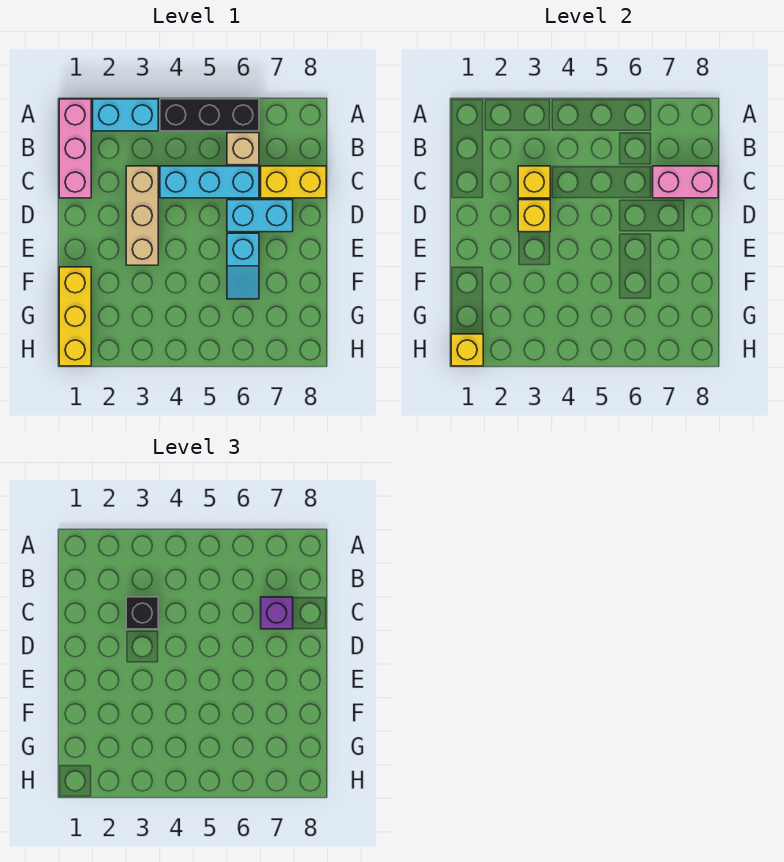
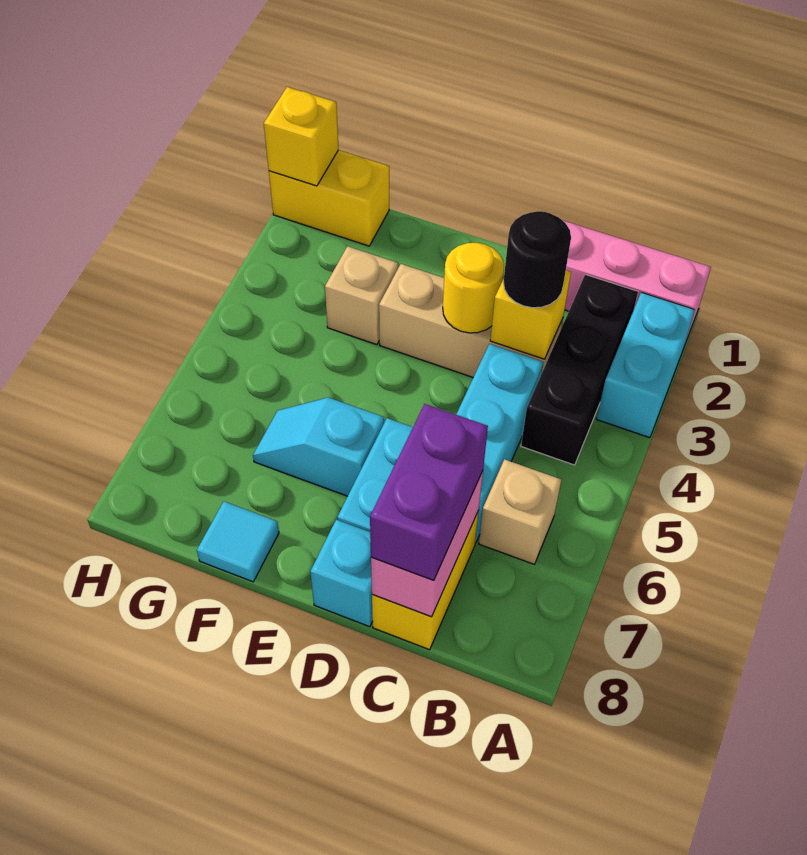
black brick A4:A6 level 1 -> black brick B2:B4 level 1
black brick C3 level 3 -> black round brick C3 level 3
purple brick C7 level 3 -> purple brick C7:C8 level 3
yellow brick D3 level 2 -> yellow round brick D3 level 2
none -> cyan brick D8 level 1
yellow brick F1:H1 level 1 -> yellow brick G1:H1 level 1
none -> tan brick F3 level 1
none -> cyan tile F8 level 1

